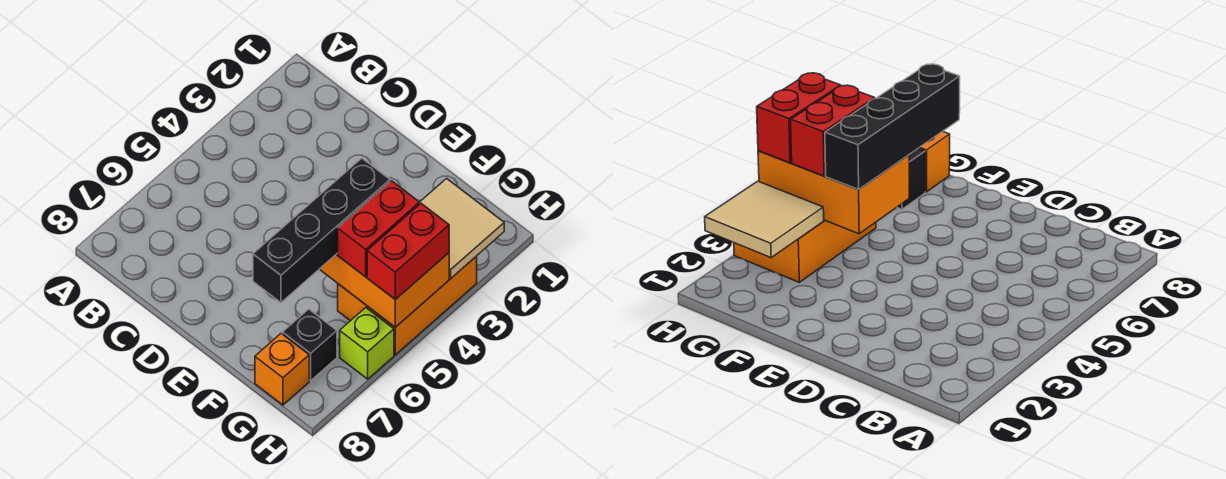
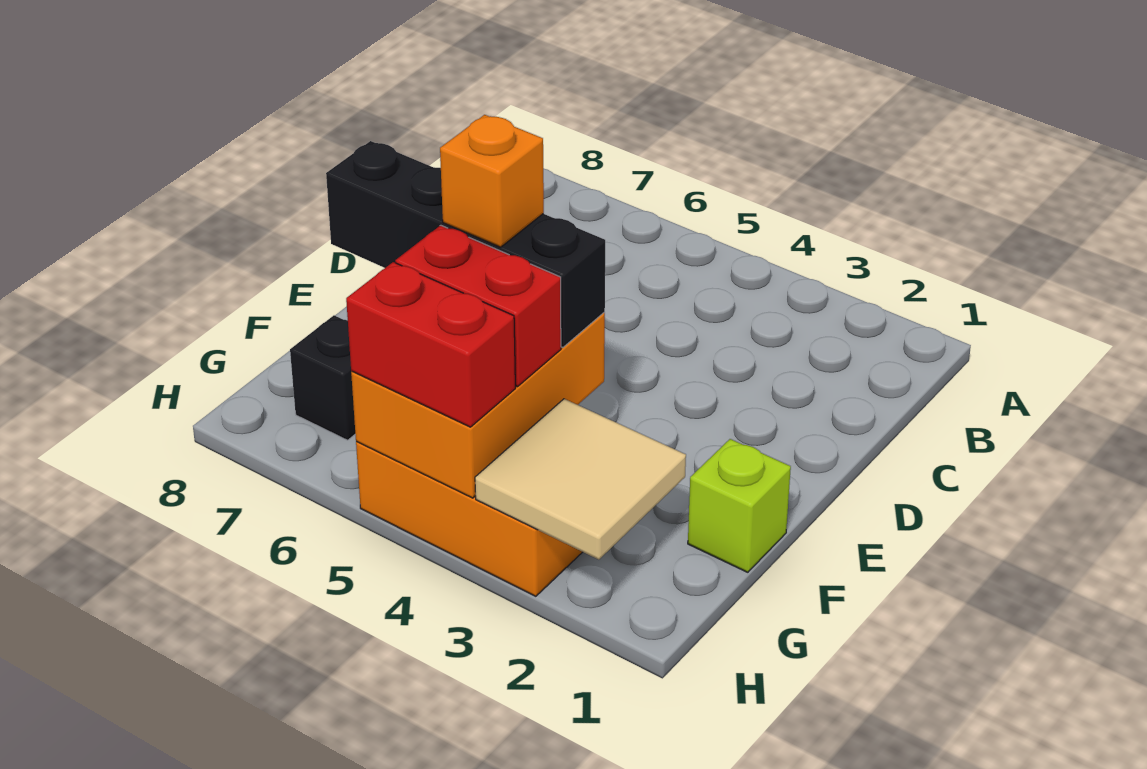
orange brick G8 level 1 -> orange brick F5 level 4
lime brick H6 level 1 -> lime brick F1 level 1

